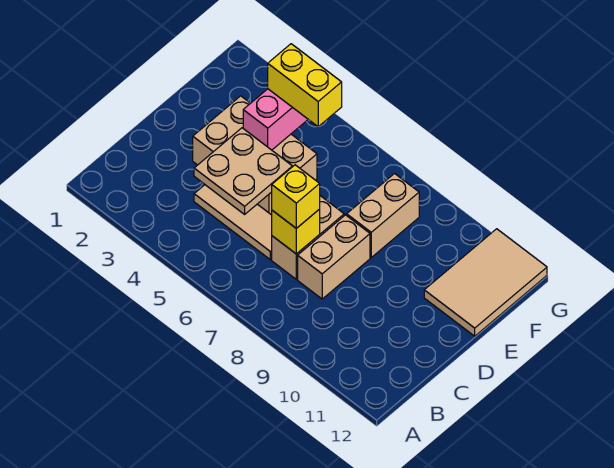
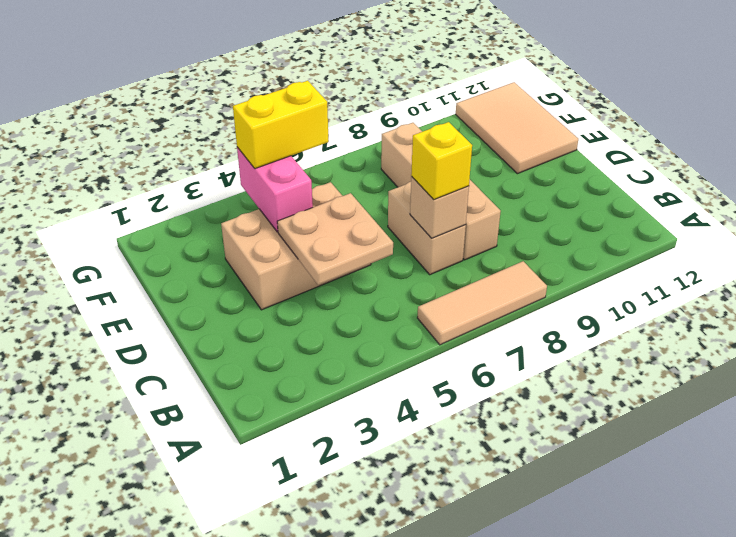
tan tile C4:C6 level 1 -> tan tile A6:A8 level 1
yellow brick C7 level 2 -> tan brick C7 level 2

